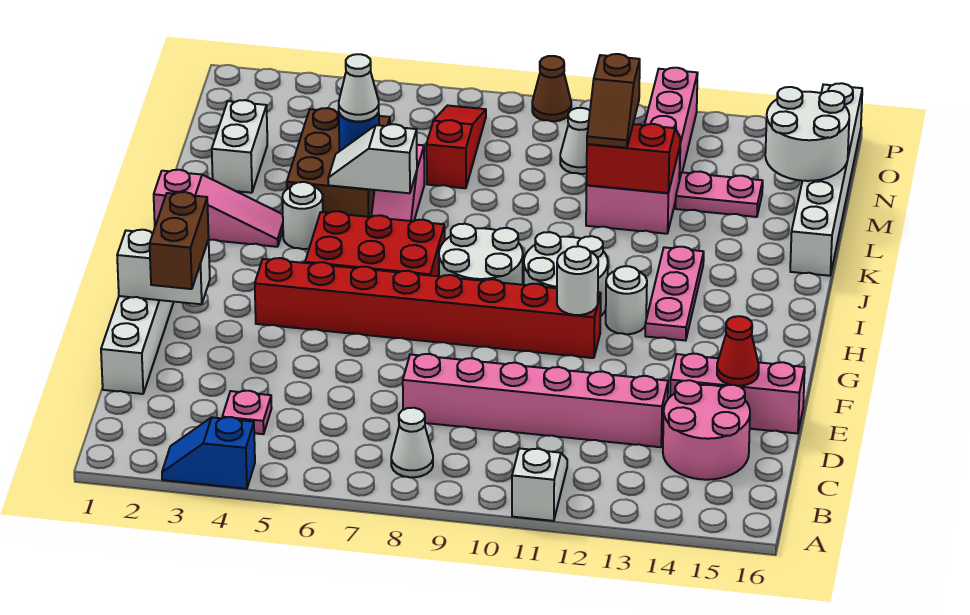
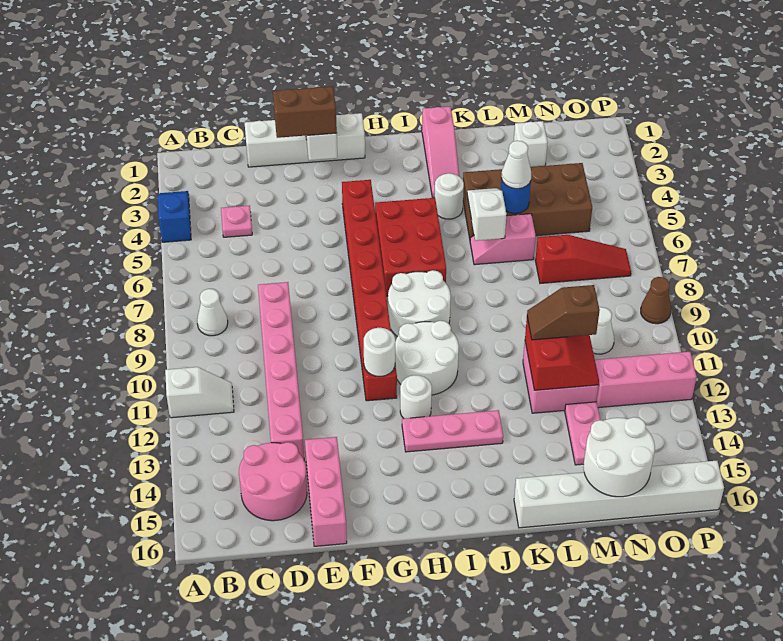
red cone E15 level 2 -> none
brown brick K4:M5 level 1 -> brown brick K4:N5 level 1
white brick L2:M2 level 1 -> white brick M2 level 1

